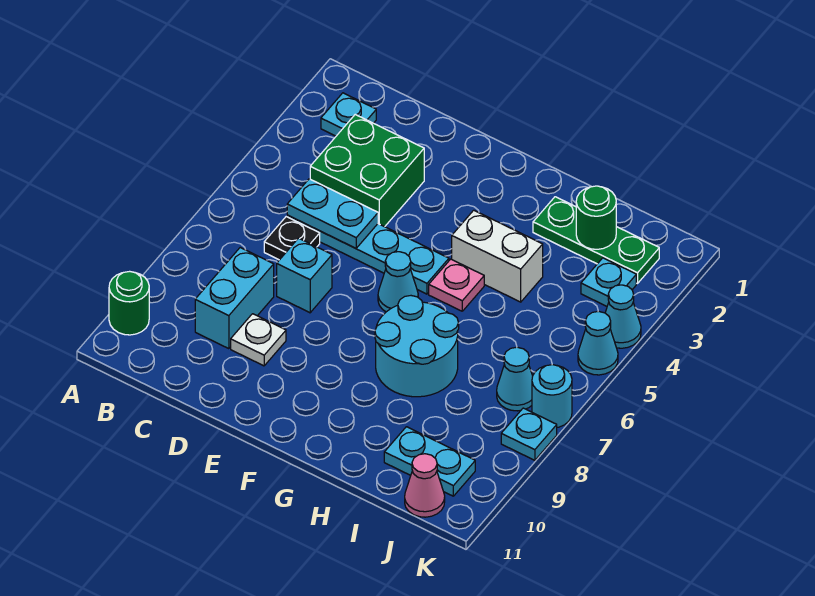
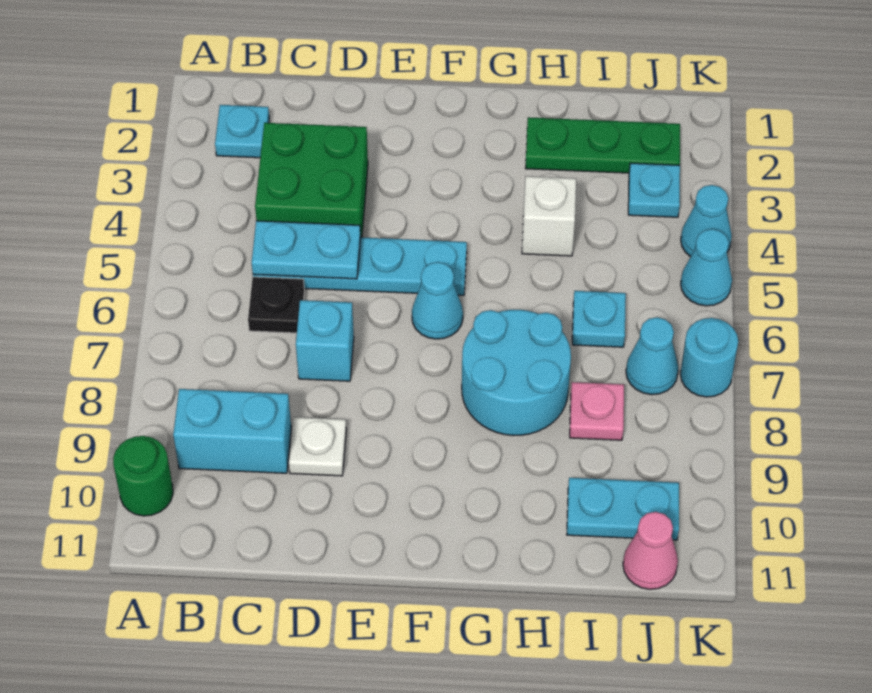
cyan brick C8:C9 level 1 -> cyan brick B9:C9 level 1
white brick G4:H4 level 1 -> white brick H4 level 1
pink plate G5 level 1 -> pink plate I8 level 1
green round brick I2 level 2 -> none
cyan plate K8 level 1 -> cyan plate I6 level 1

